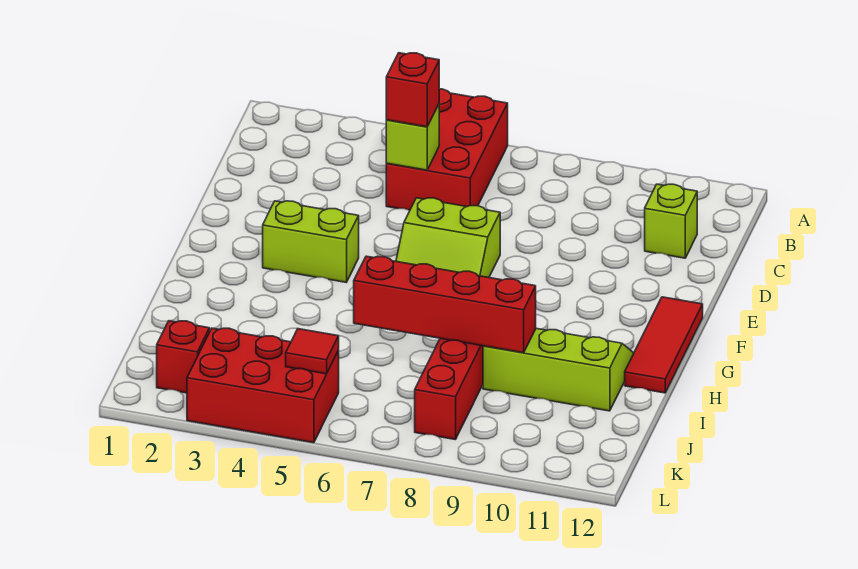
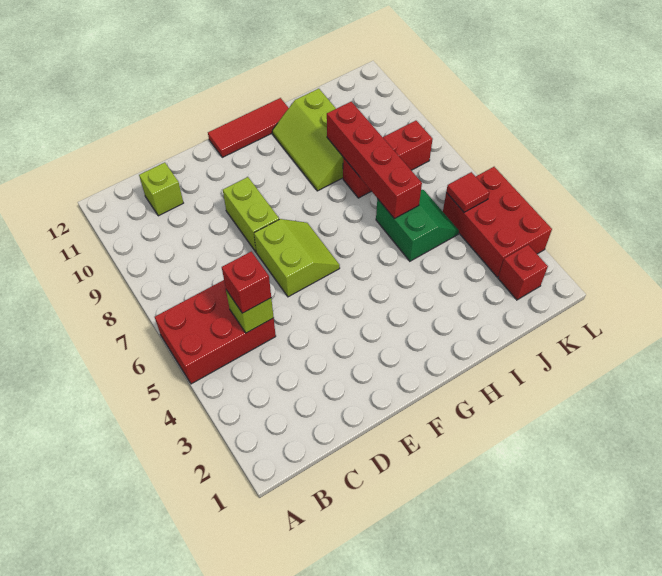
lime brick F3:F4 level 1 -> lime brick E8:E9 level 1
none -> green slope I5:J6 level 1 top I

